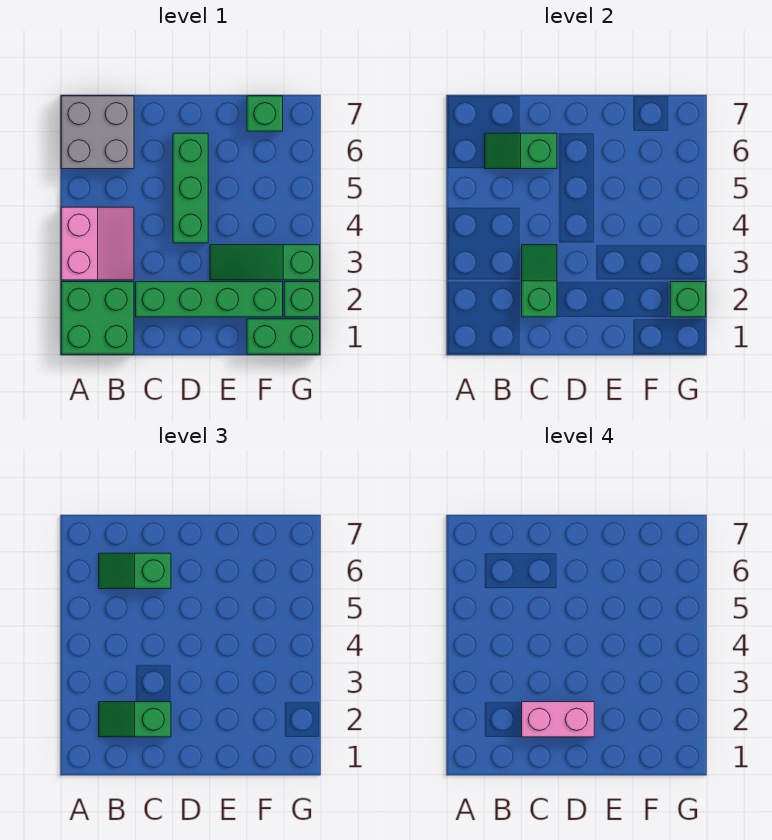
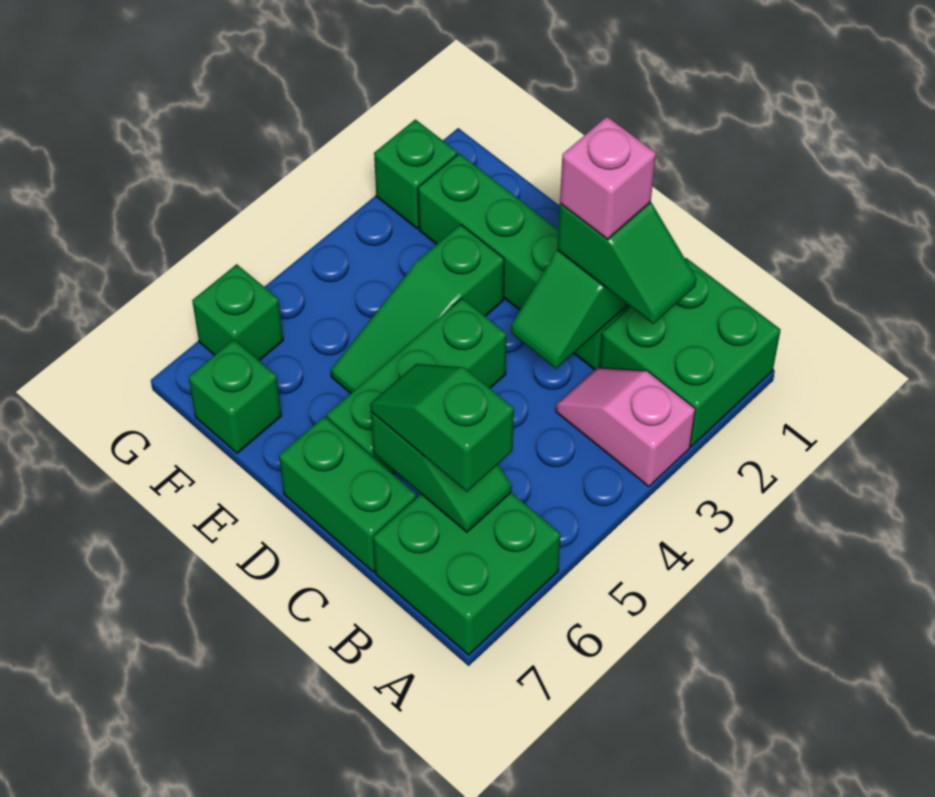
pink slope A3:B4 level 1 top A -> pink slope A3:B3 level 1 top A
grey brick A6:B7 level 1 -> green brick A6:B7 level 1
green slope B6:C6 level 3 top C -> green slope B6:C6 level 3 top B
pink brick C2:D2 level 4 -> pink brick C2 level 4
green slope E3:G3 level 1 top G -> green slope E3:E5 level 1 top 3
green brick F1:G1 level 1 -> green brick C7:D7 level 1
green brick G2 level 2 -> green brick G6 level 1

